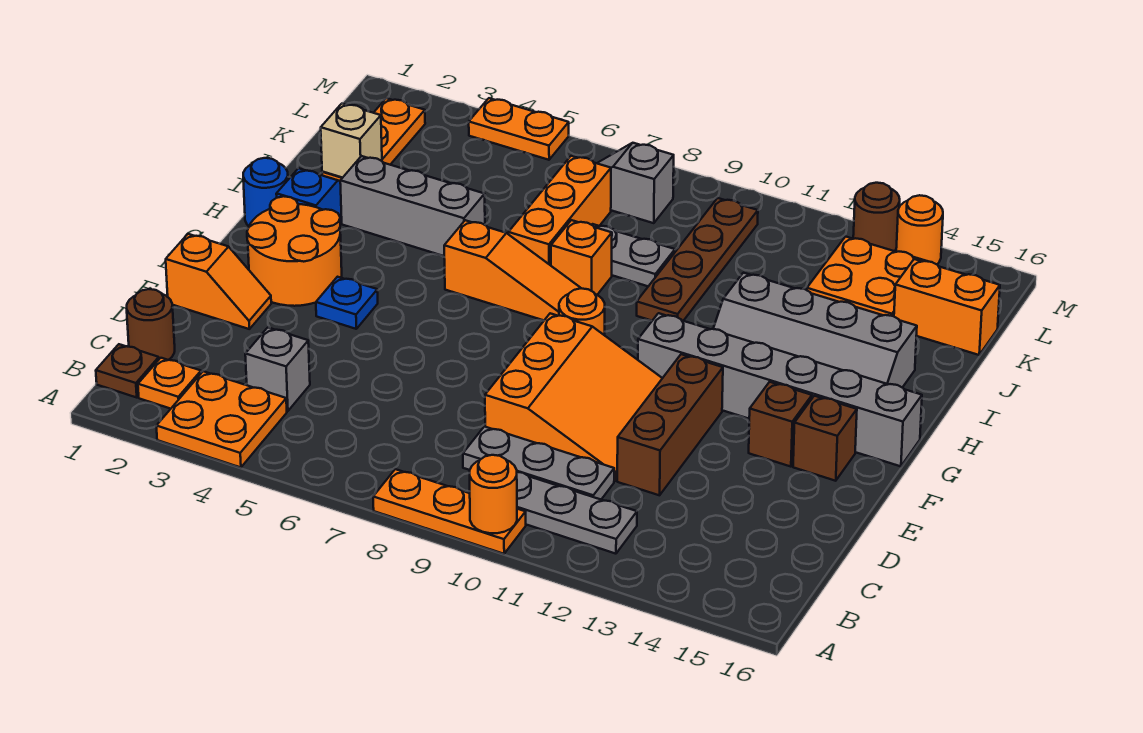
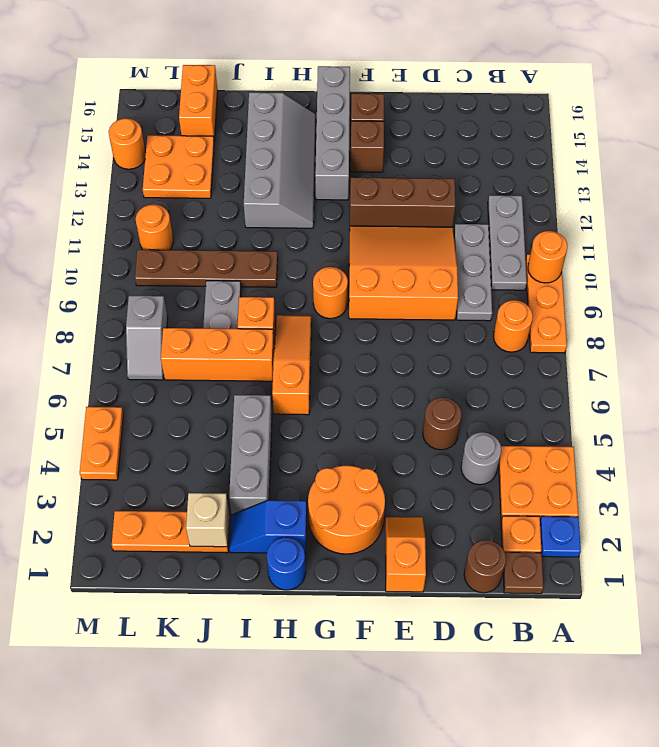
none -> orange round brick B8 level 1
grey brick C4 level 1 -> grey round brick C4 level 1
blue plate F4 level 1 -> blue plate A2 level 1
grey brick G11:G16 level 1 -> grey brick G13:G16 level 1
none -> orange round brick L11 level 1
brown round brick M13 level 1 -> brown round brick D5 level 1

